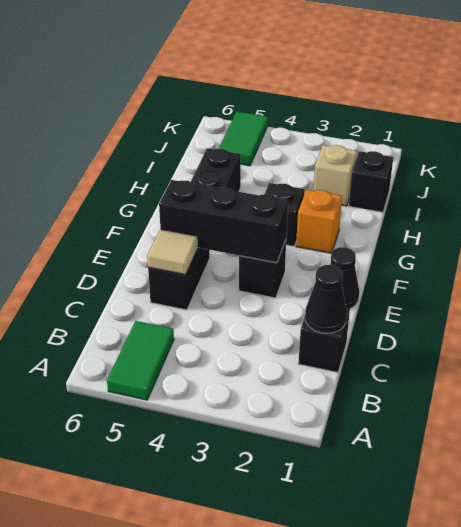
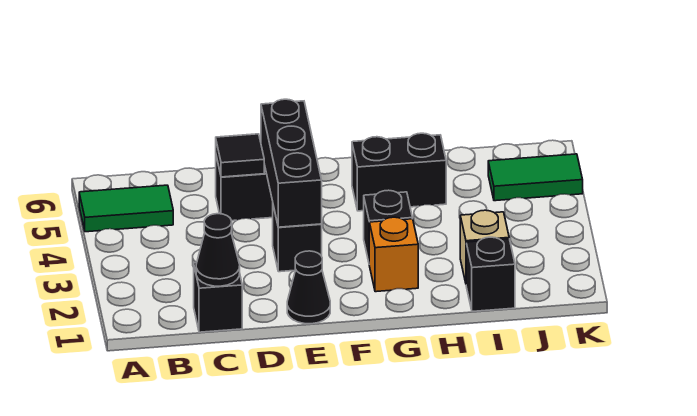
tan tile D5 level 2 -> black tile D5 level 2

